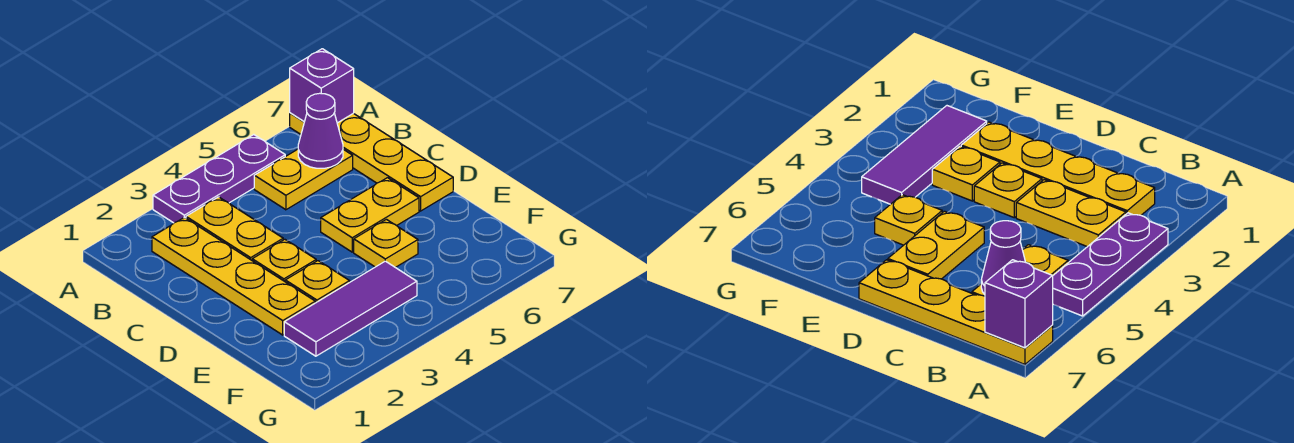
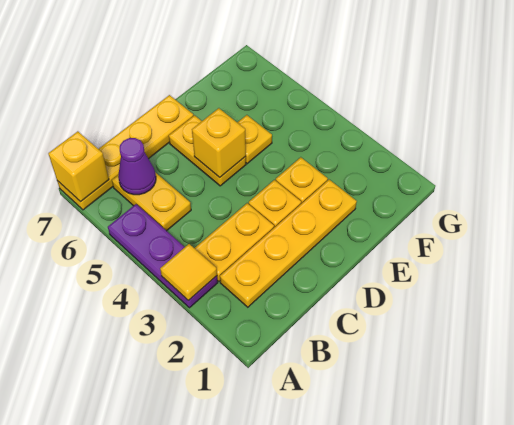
none -> yellow tile A3 level 2
purple brick A7 level 2 -> yellow brick A7 level 2
none -> yellow brick D5 level 2
purple tile F2:F4 level 1 -> none

